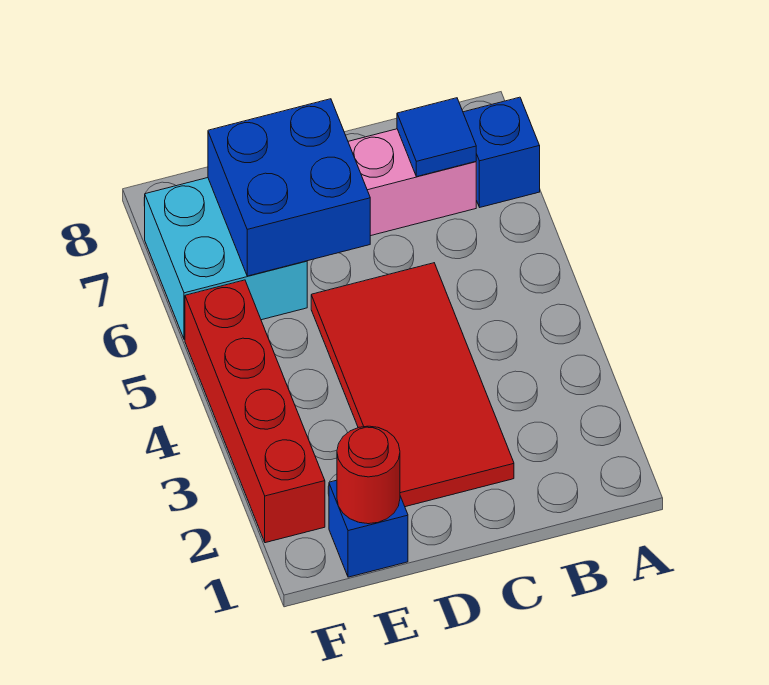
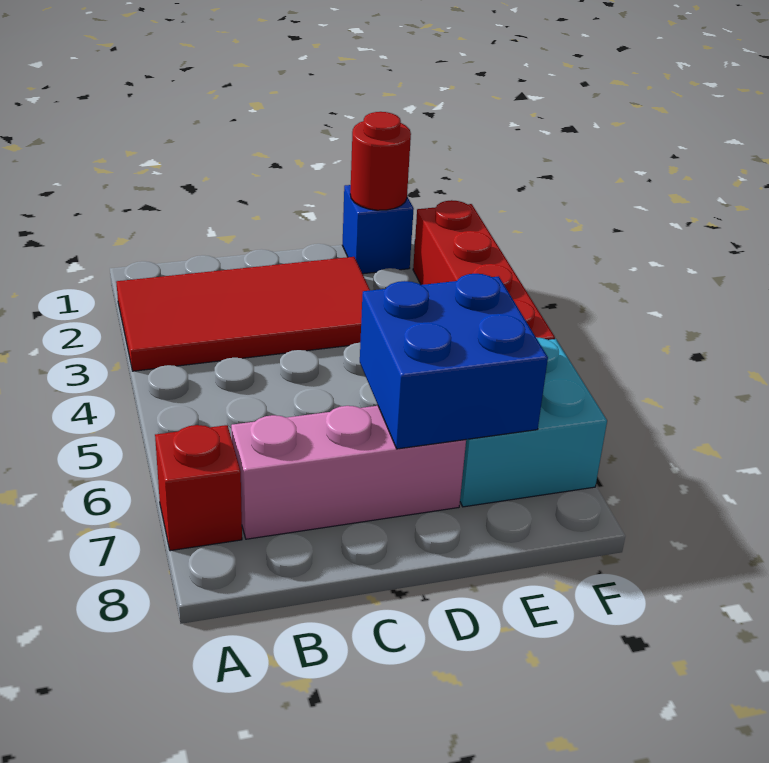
blue brick A7 level 1 -> red brick A7 level 1
blue tile B7 level 2 -> none
red tile C2:D5 level 1 -> red tile A2:D3 level 1

